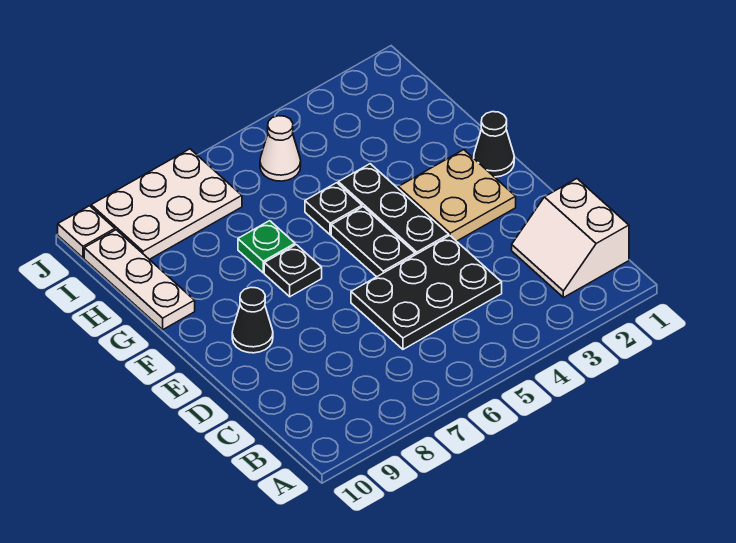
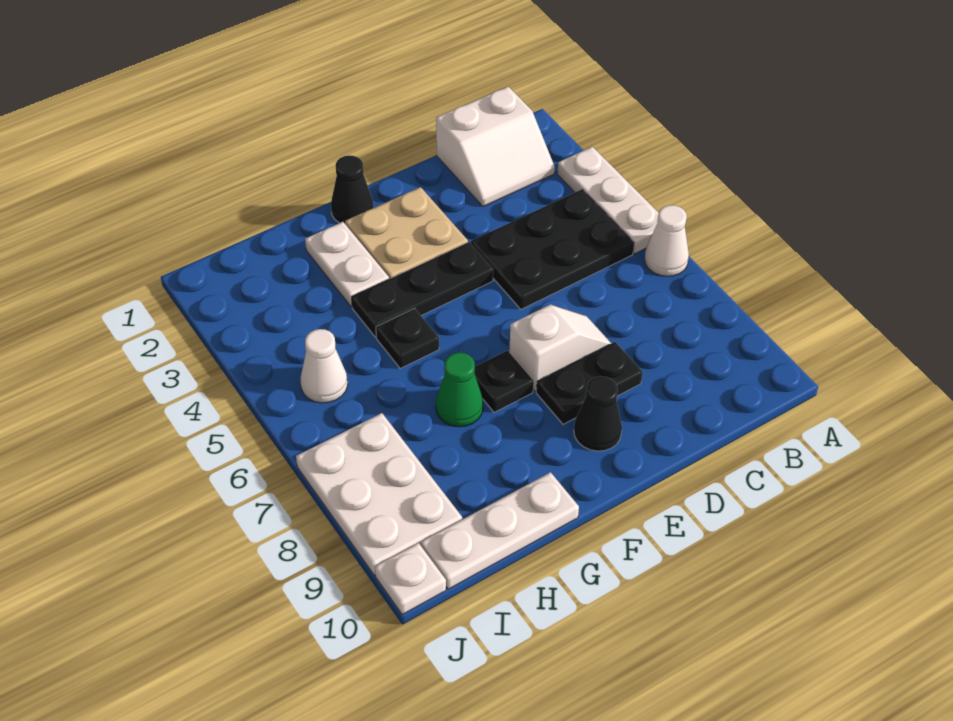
none -> white plate A3:A5 level 1
none -> white cone A6 level 1
black plate C4:D6 level 1 -> black plate B4:D5 level 1
none -> white slope D7:E7 level 1 top E
black plate E5:F5 level 1 -> black plate D8:E8 level 1
none -> white plate G2:G3 level 1
green plate G7 level 1 -> green cone G7 level 1

